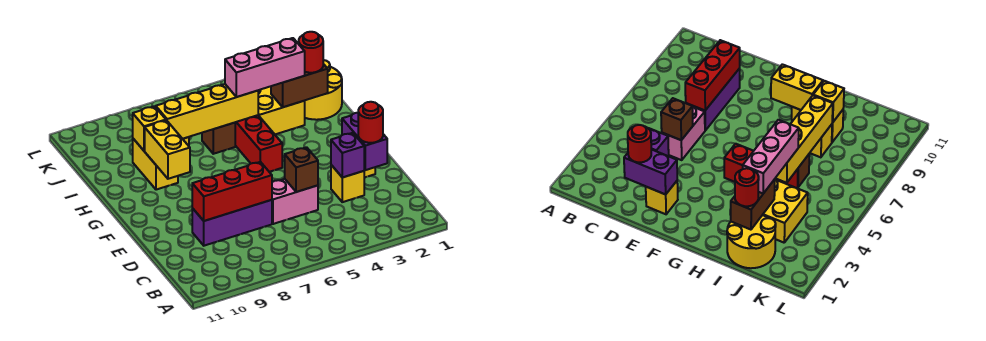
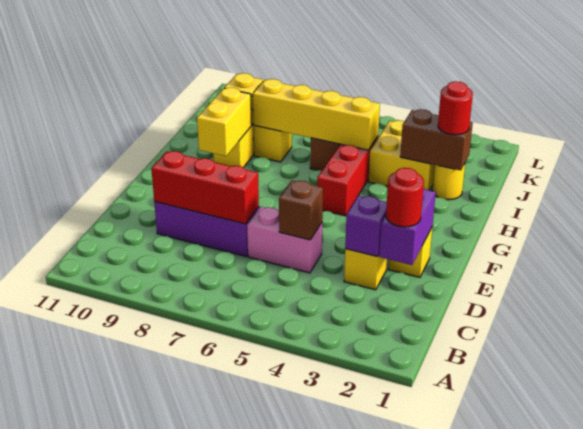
yellow round brick I1:J2 level 1 -> yellow round brick I2 level 1
pink brick I3:I5 level 3 -> none

